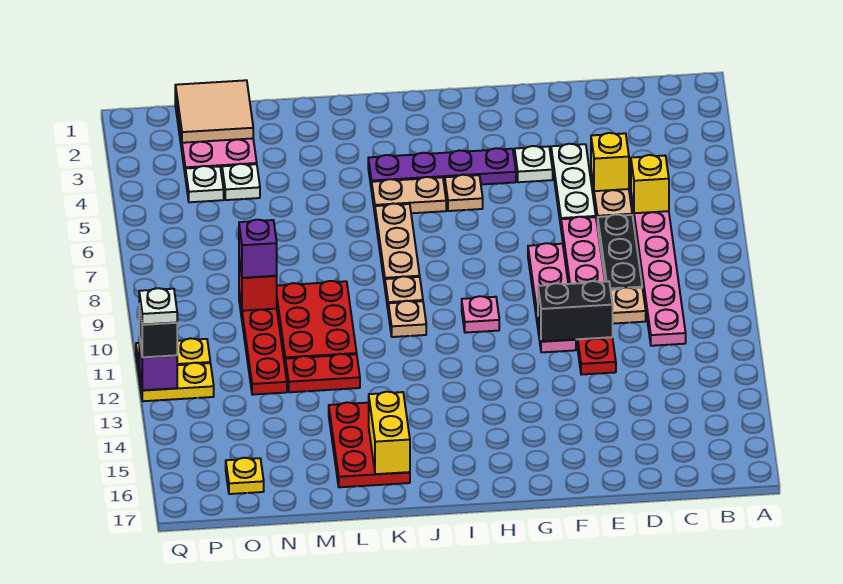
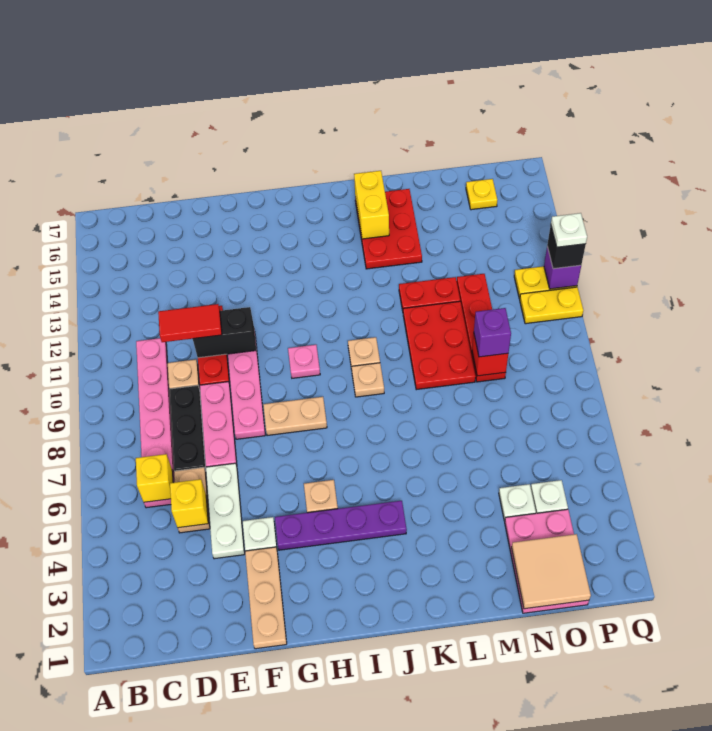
none -> red tile D11:E11 level 3
tan plate I5:J5 level 1 -> tan plate G8:H8 level 1
tan plate J6:J8 level 1 -> tan plate F1:F3 level 1

